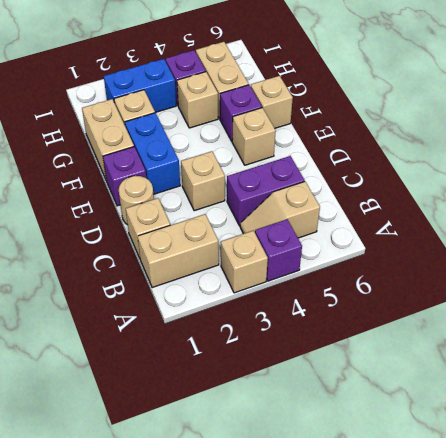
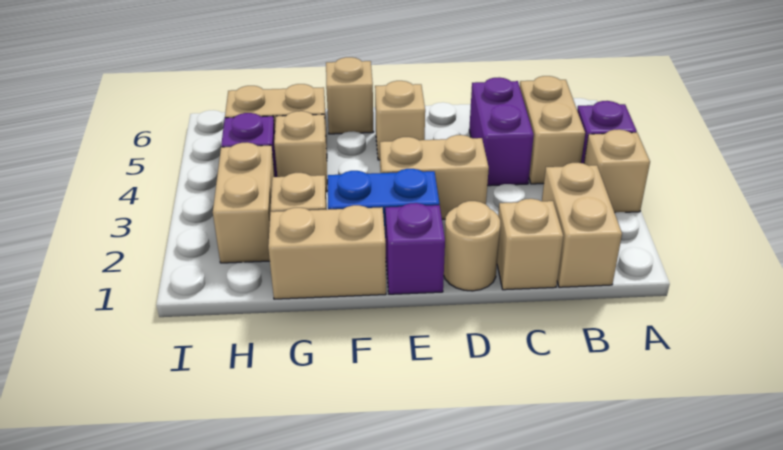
tan slope B4:B5 level 1 top 5 -> tan brick B4:B5 level 1
tan brick D3 level 1 -> tan brick D3:E3 level 1
purple brick F5 level 1 -> none
blue brick H2:H3 level 1 -> tan brick H2:H3 level 1

